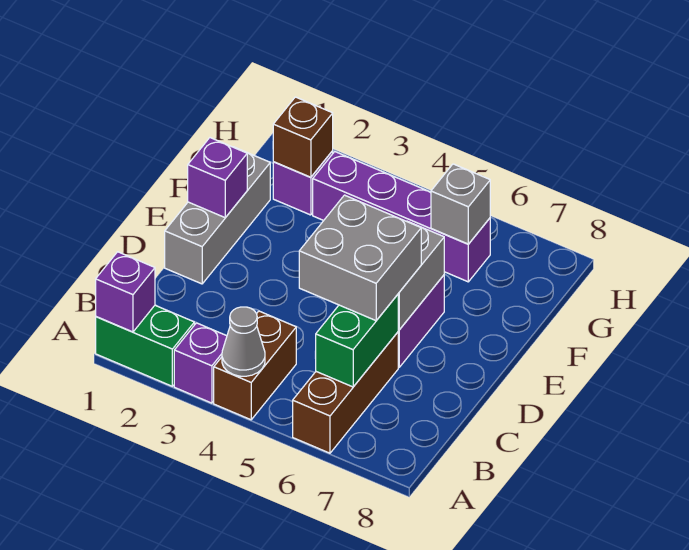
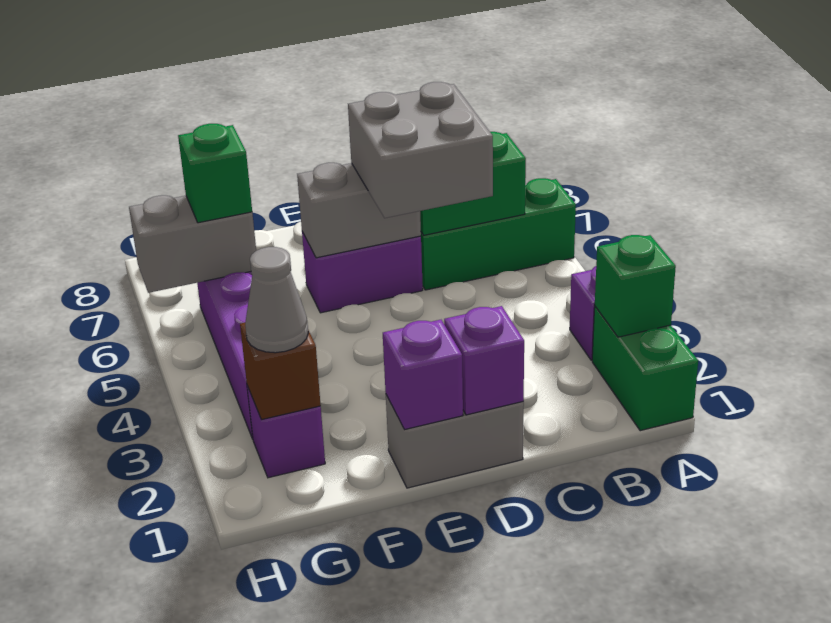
purple brick A1 level 2 -> purple brick D1 level 2
none -> green brick A2 level 2
brown brick A4:B4 level 1 -> none
grey cone A4 level 2 -> grey cone G2 level 3
brown brick A6:C6 level 1 -> green brick A6:C6 level 1
grey brick D1:F1 level 1 -> grey brick D1:E1 level 1
grey brick G6 level 2 -> grey brick G6:H6 level 2
none -> green brick G6 level 3

